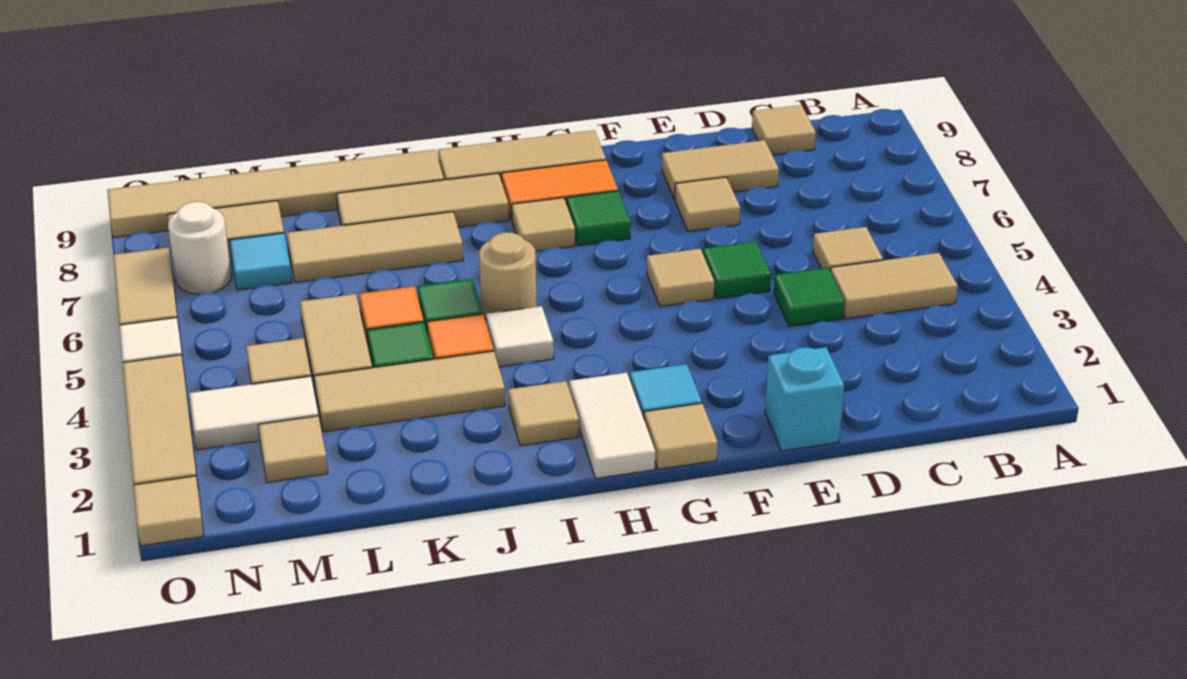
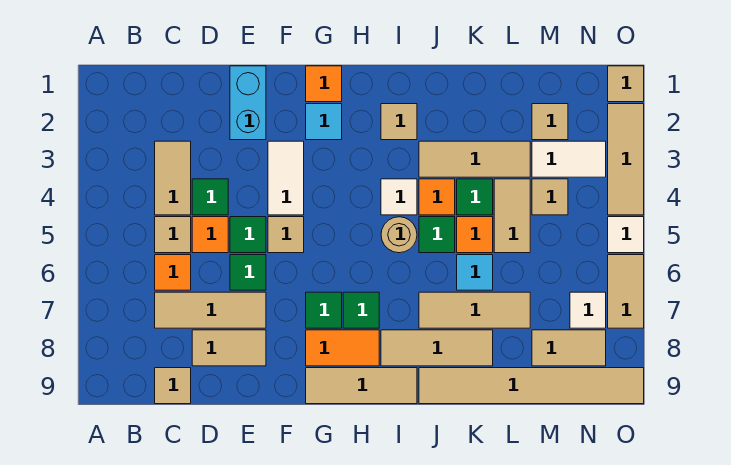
tan tile B4:C4 level 1 -> tan tile C3:C4 level 1
none -> orange tile C6 level 1
none -> orange tile D5 level 1
cyan brick E1 level 1 -> cyan brick E1:E2 level 1
none -> green tile E6 level 1
tan tile E7 level 1 -> tan tile C7:E7 level 1
tan tile G1 level 1 -> orange tile G1 level 1
white tile H1:H2 level 1 -> white tile F3:F4 level 1
tan tile H7 level 1 -> green tile H7 level 1
cyan tile M7 level 1 -> cyan tile K6 level 1
white round brick N7 level 1 -> white tile N7 level 1

